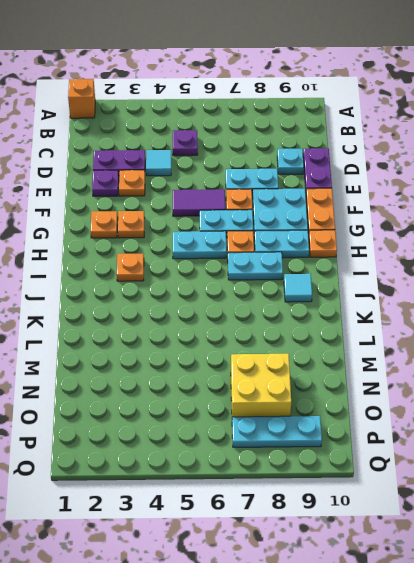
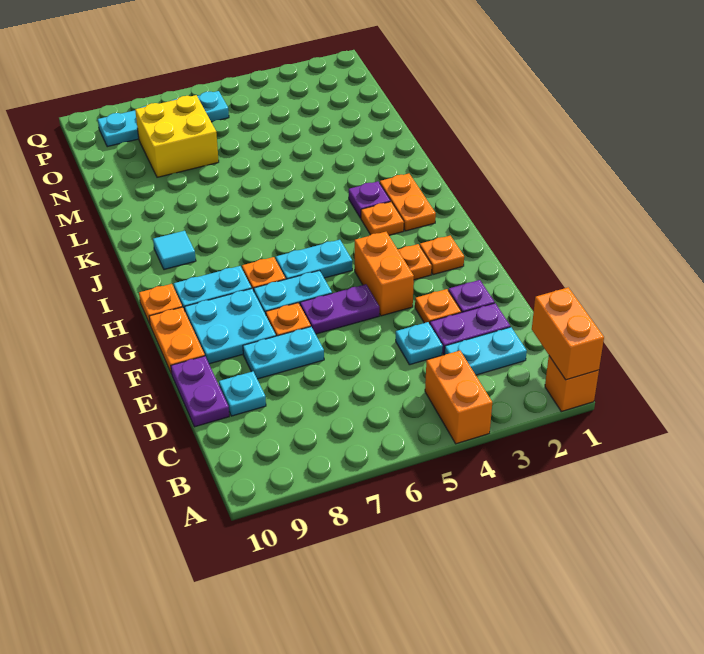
none -> orange brick A1:B1 level 2
none -> orange brick A4:B4 level 1
purple plate C5 level 1 -> purple plate J3 level 1
cyan tile D4 level 1 -> cyan plate D4 level 1
none -> orange brick F4:G4 level 1
purple tile F5:F6 level 1 -> purple plate F5:F6 level 1
none -> orange plate I2:J2 level 1
cyan plate I7:I8 level 1 -> cyan plate C2:C3 level 1
cyan plate P7:P9 level 1 -> cyan plate P6:P9 level 1

